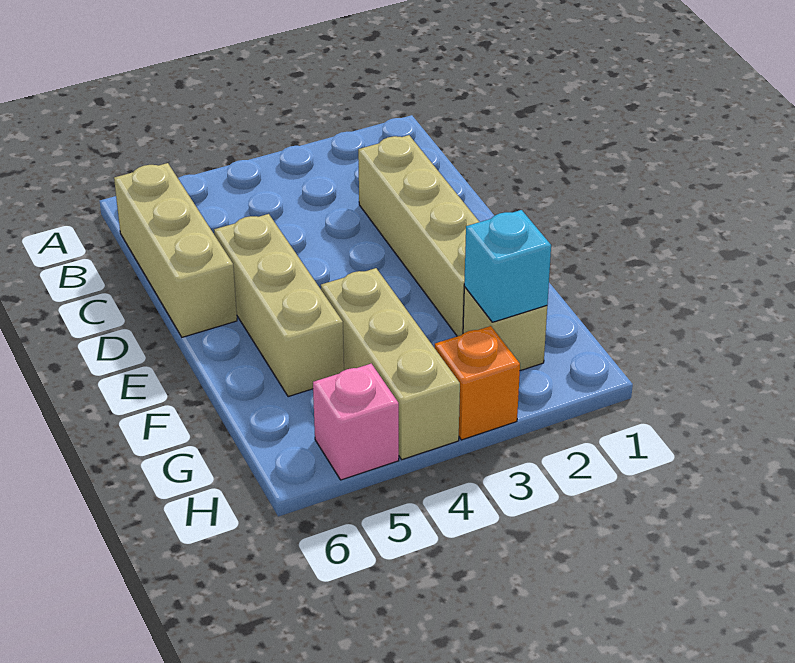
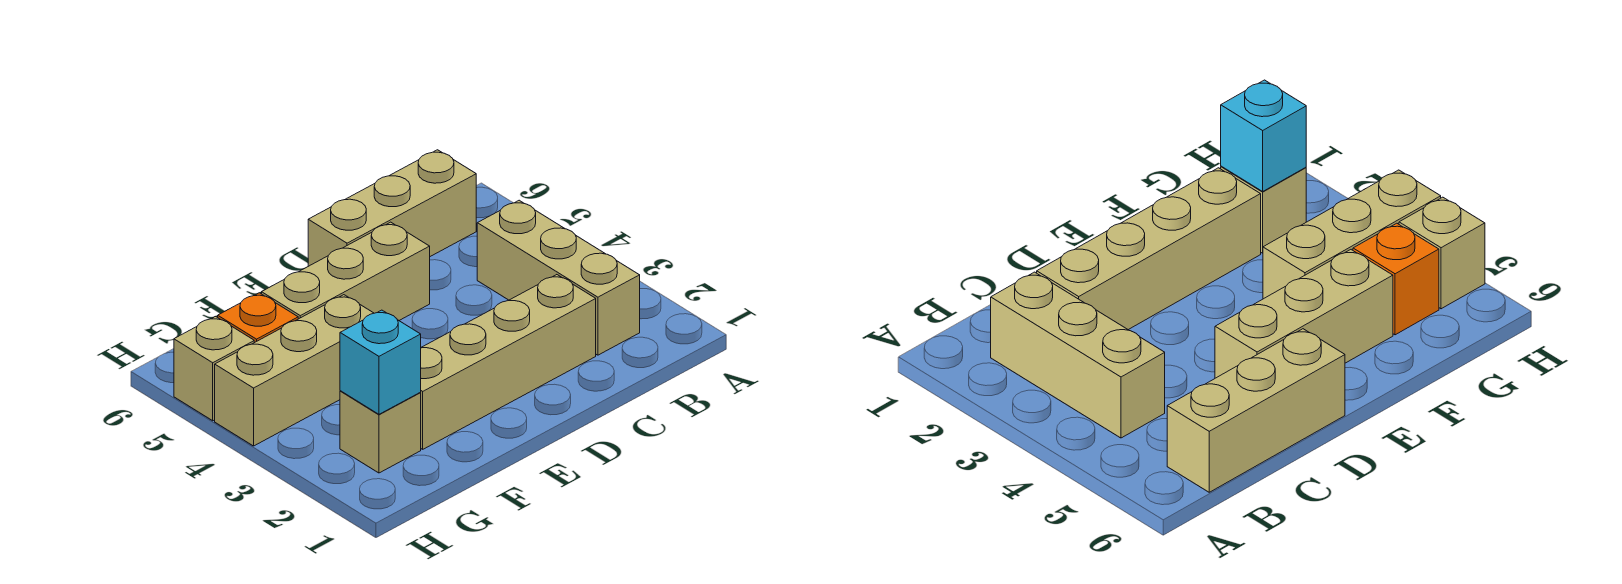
none -> tan brick B2:B4 level 1
orange brick H3 level 1 -> orange brick G5 level 1
pink brick H5 level 1 -> tan brick H5 level 1

